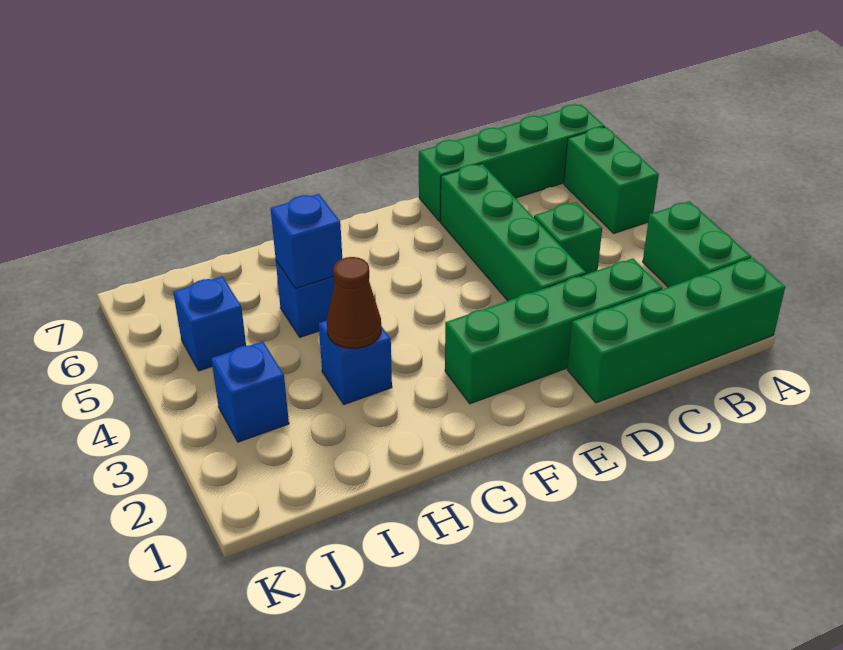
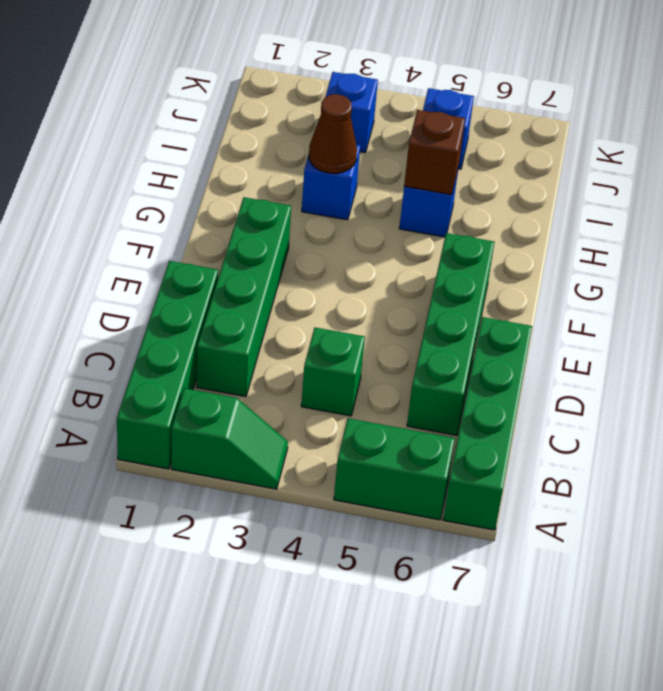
green brick A2:A3 level 1 -> green slope A2:A3 level 1 top 2
green brick D3:D6 level 1 -> green brick C6:F6 level 1
blue brick H5 level 2 -> brown brick H5 level 2

